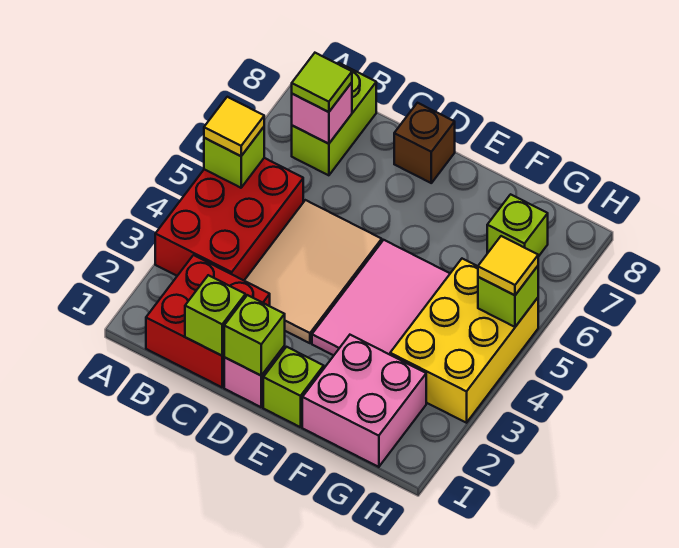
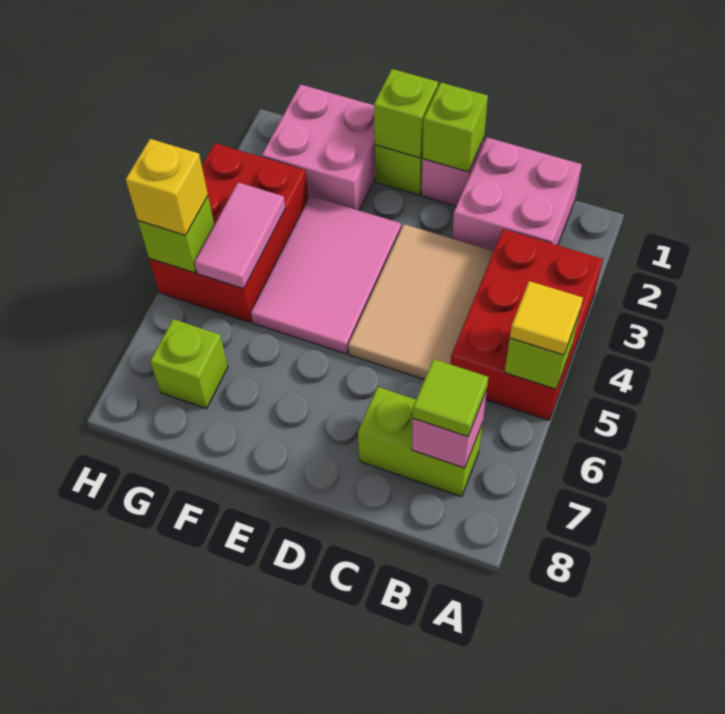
red brick B1:C2 level 1 -> pink brick B1:C2 level 1
lime brick B7:B8 level 1 -> lime brick B7:C7 level 1
lime brick C1 level 2 -> lime brick E1 level 2
brown brick D8 level 1 -> none
yellow brick G3:H5 level 1 -> red brick G3:H5 level 1
none -> pink tile G4:G5 level 2
yellow tile H5 level 3 -> yellow brick H5 level 3

